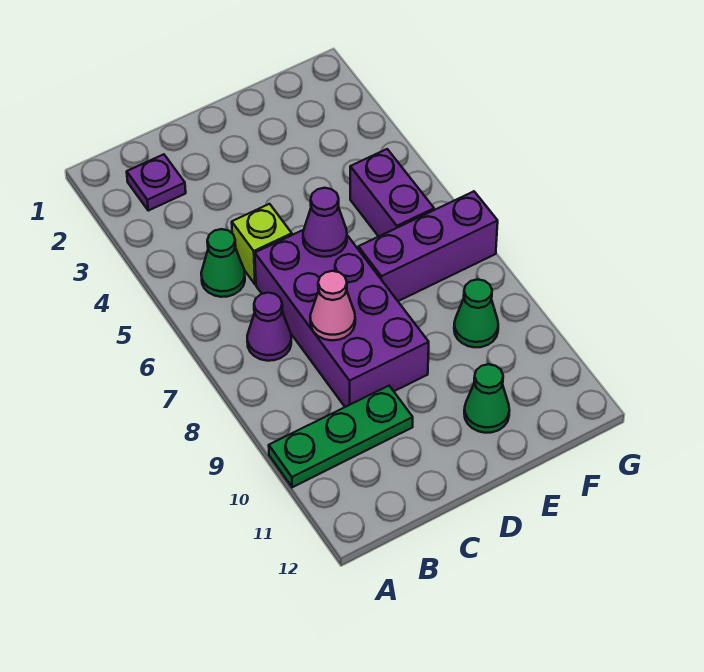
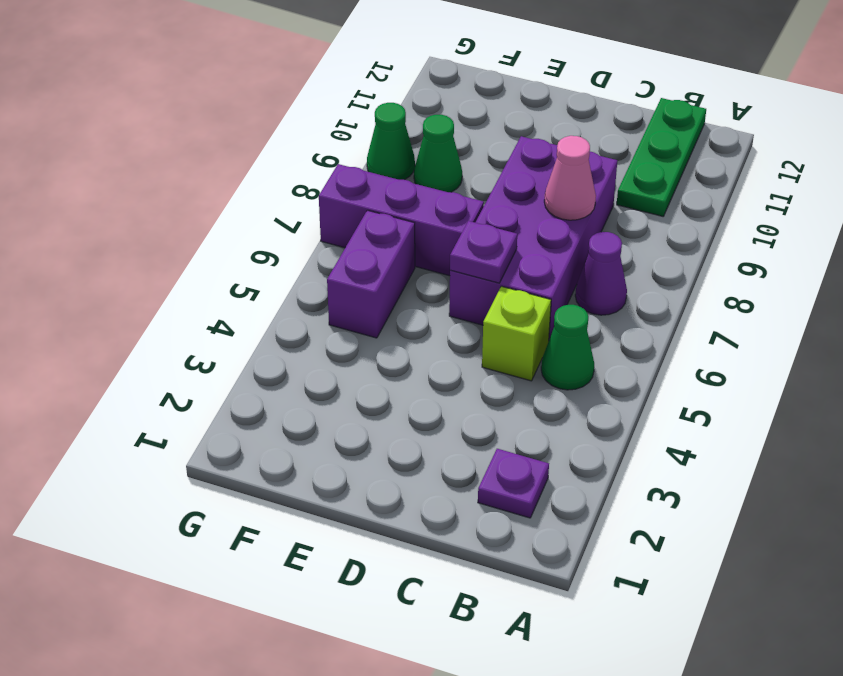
green plate A10:C10 level 1 -> green plate B10:B12 level 1
purple cone D6 level 2 -> purple plate D6 level 2
green cone E11 level 1 -> green cone G9 level 1

